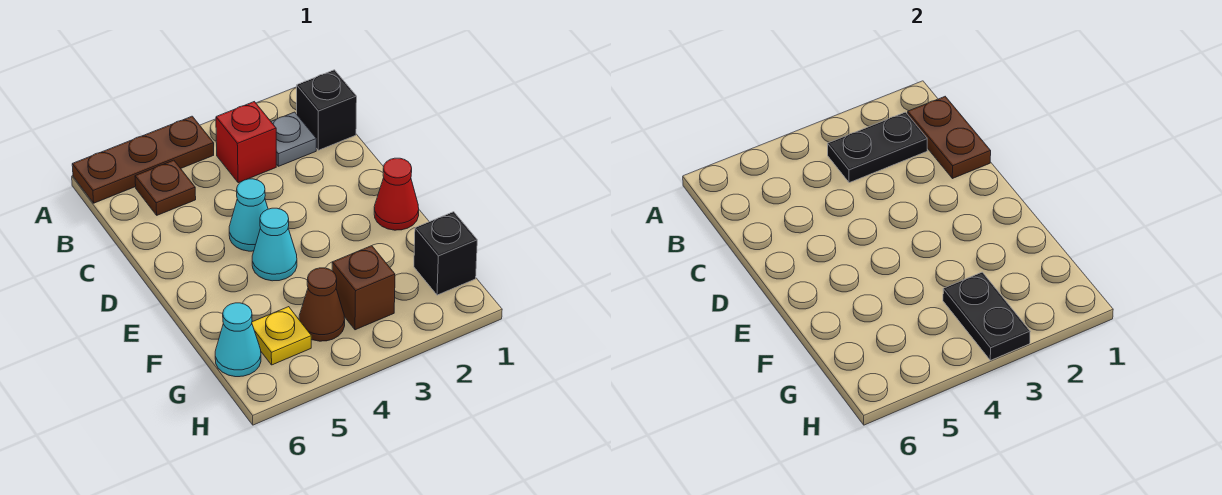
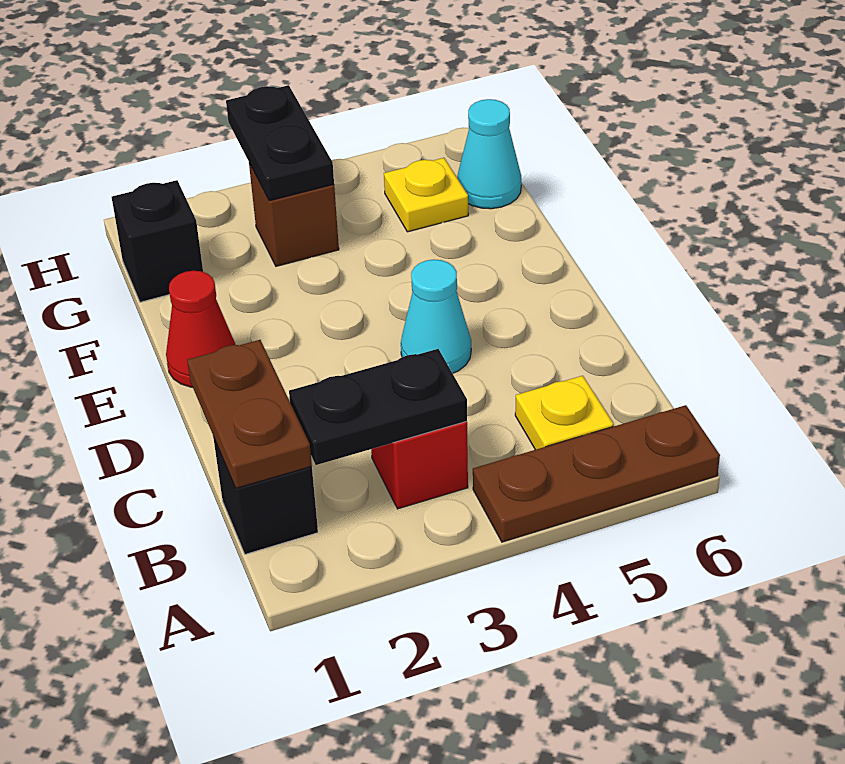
grey plate B2 level 1 -> none
brown plate B5 level 1 -> yellow plate B5 level 1
cyan cone E4 level 1 -> none
brown cone G4 level 1 -> none

